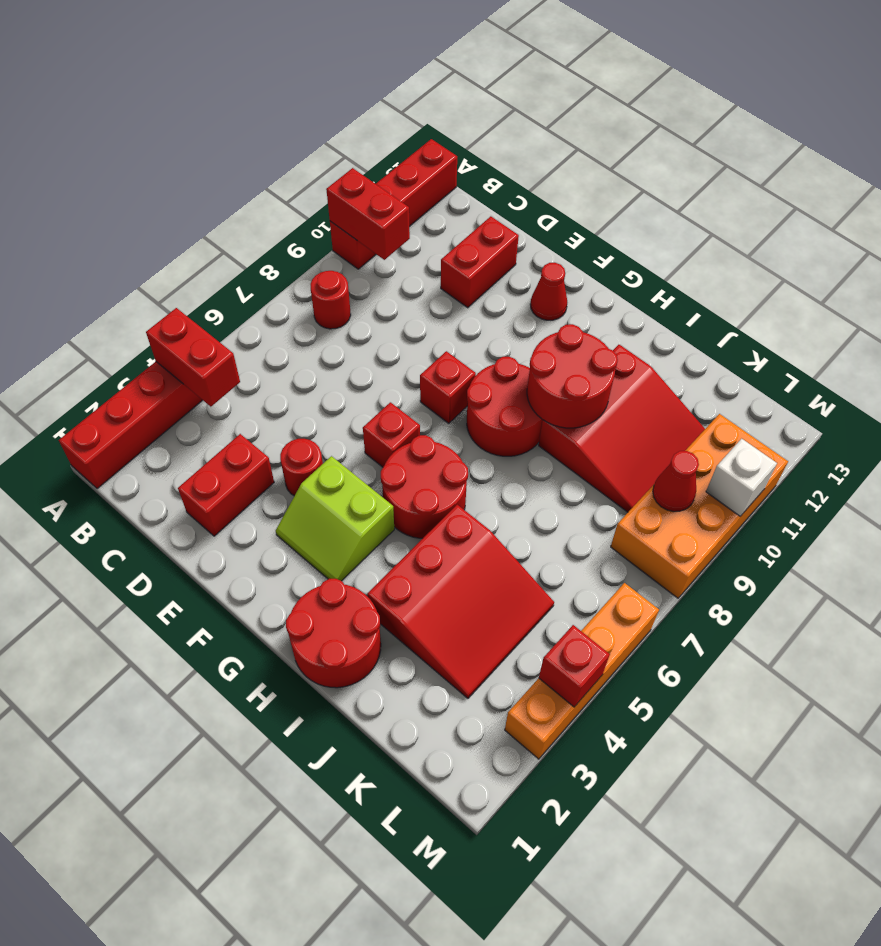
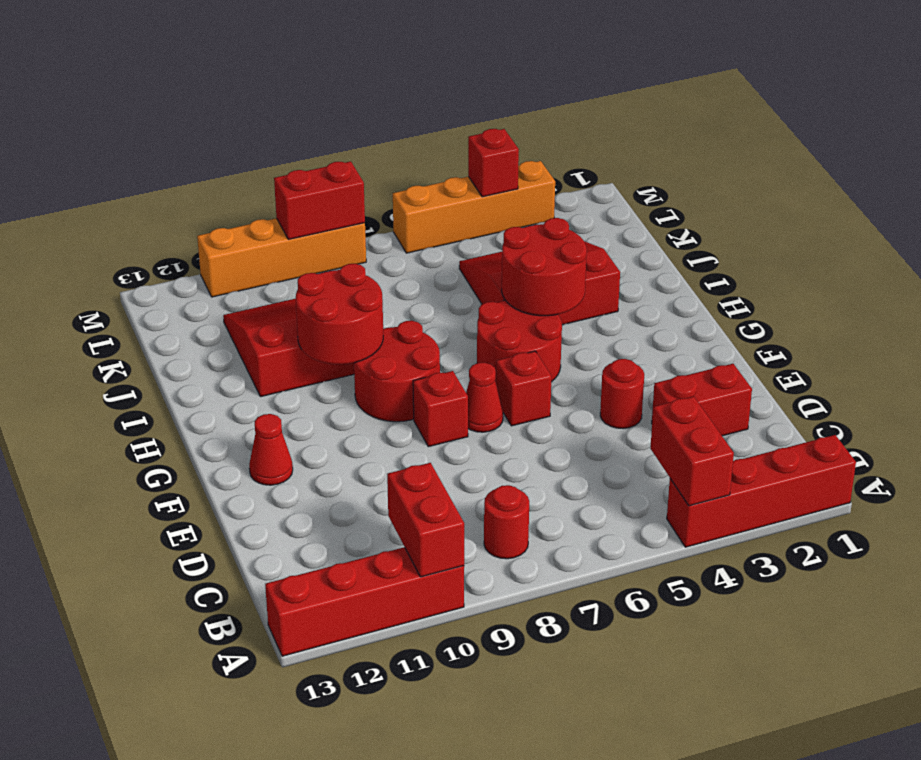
red brick D11:D12 level 1 -> red brick M8:M9 level 2
lime slope F3:G4 level 1 top 4 -> none
red round brick H1:I2 level 1 -> red round brick H4:I5 level 2
orange brick L8:M11 level 1 -> orange brick M8:M11 level 1
red cone L9 level 2 -> red cone F7 level 1
white brick M10 level 2 -> none

